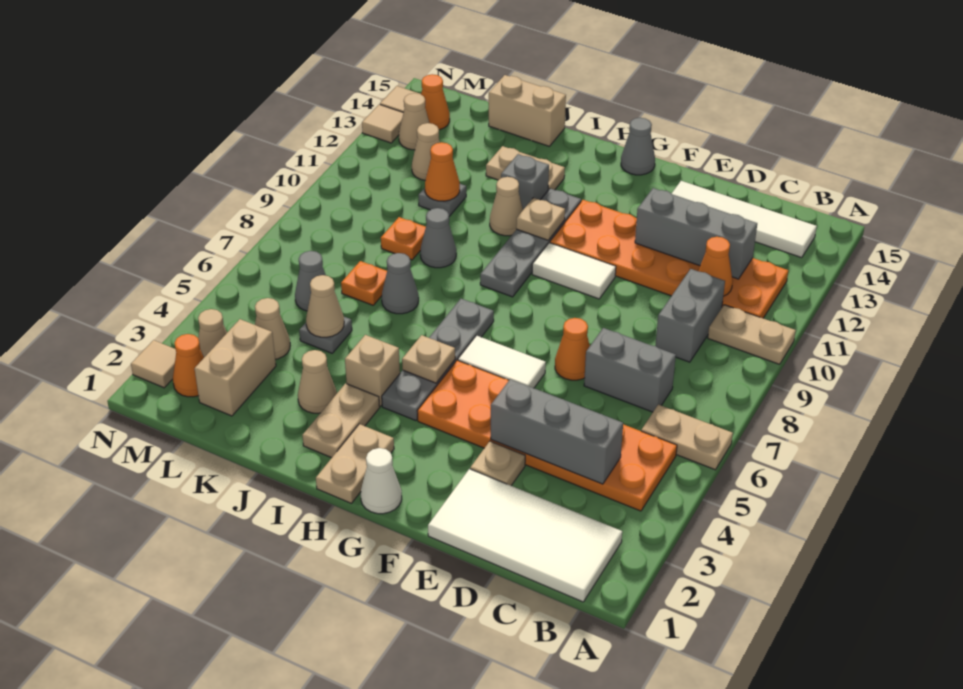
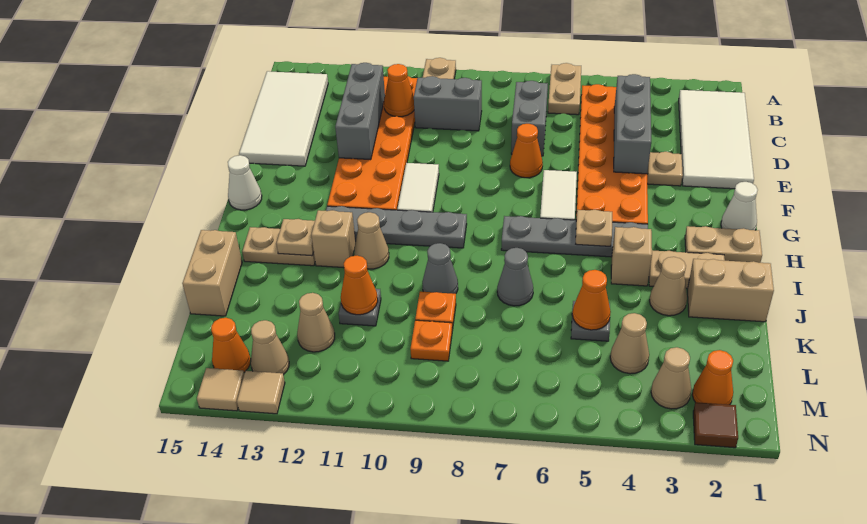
white tile B14:E14 level 1 -> white tile B14:E15 level 1
grey cone G15 level 1 -> white cone G15 level 1
tan plate H11 level 2 -> tan plate I13 level 2
grey brick I12 level 1 -> tan brick I12 level 1
tan plate I13:J13 level 1 -> tan plate I13:I14 level 1
tan cone K5 level 2 -> orange cone K5 level 2
orange plate K7 level 1 -> orange plate L9 level 1
tan brick L2:L3 level 1 -> tan brick J1:J2 level 1
grey cone L6 level 1 -> none
tan tile N2 level 1 -> brown tile N2 level 1

